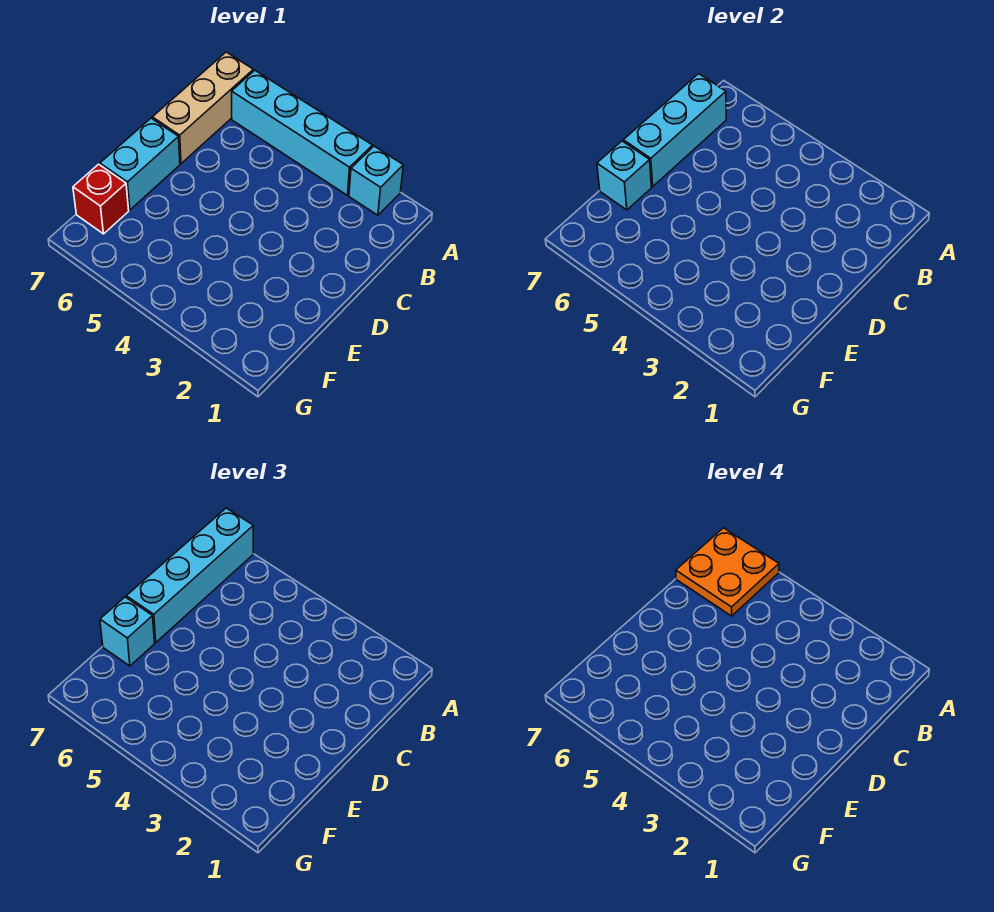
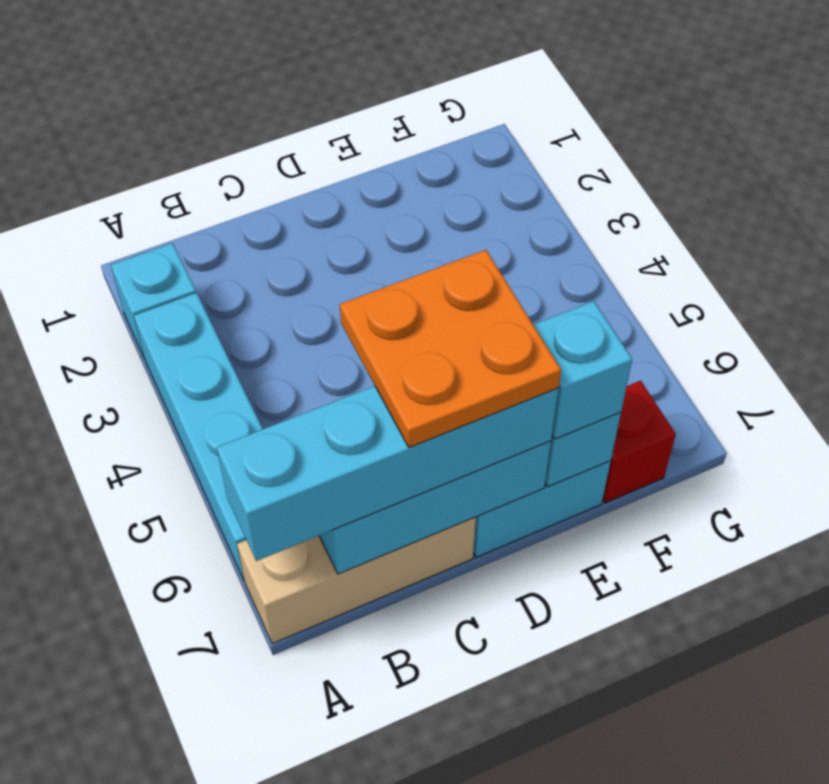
orange plate A6:B7 level 4 -> orange plate C6:D7 level 4

